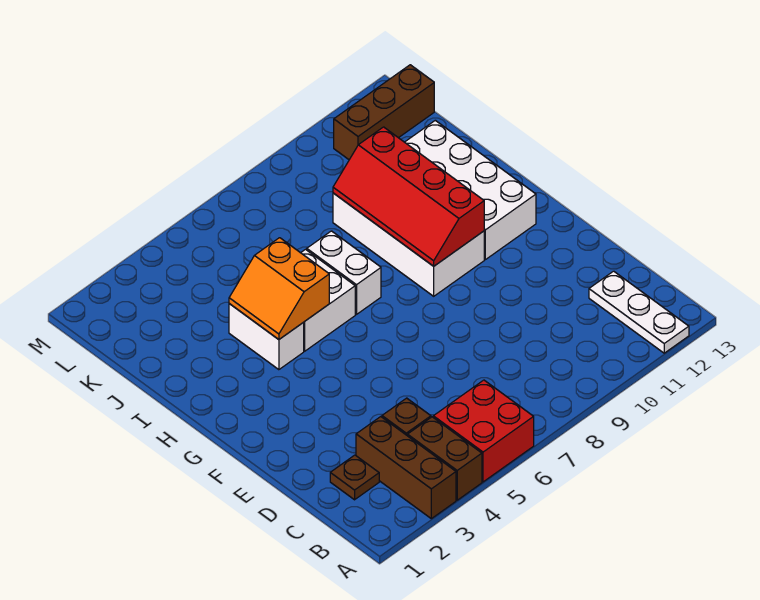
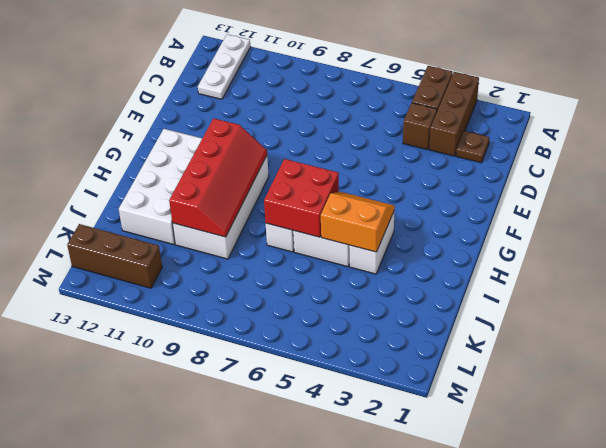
red brick A5:B6 level 1 -> red brick H6:I7 level 2
orange slope H4:I5 level 2 top 5 -> orange slope H4:I5 level 2 top I

